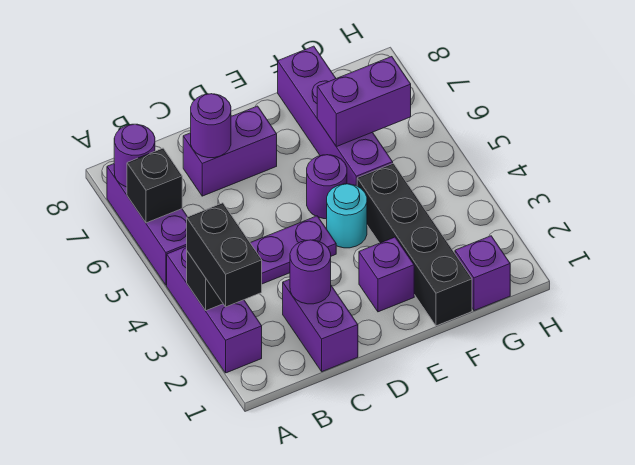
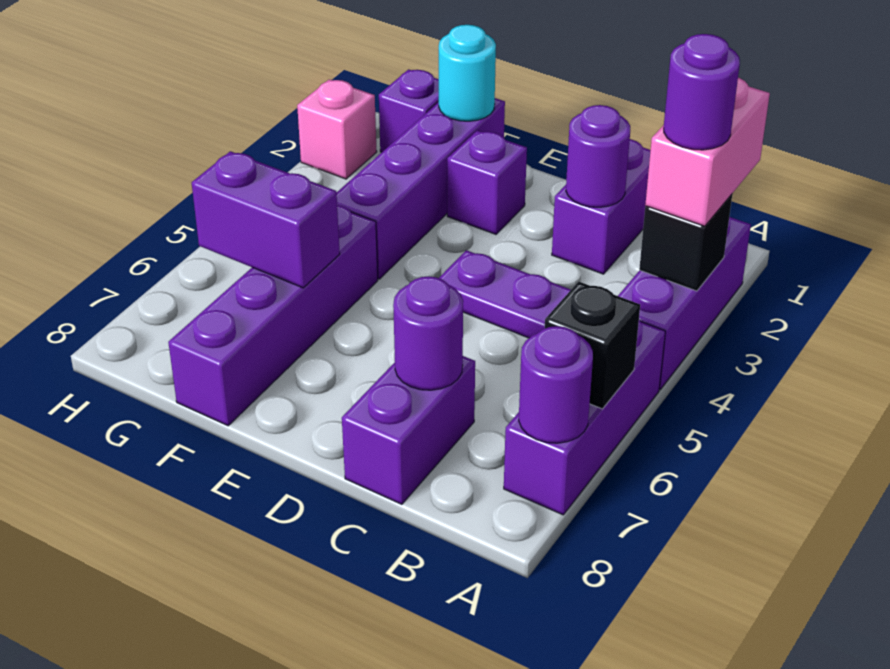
black brick A2:A3 level 3 -> pink brick A2:A3 level 3
purple brick C7:D7 level 1 -> purple brick C7:C8 level 1
cyan round brick E4 level 1 -> cyan round brick F1 level 2
purple round brick E5 level 1 -> purple round brick A3 level 4
black brick F1:F4 level 1 -> purple brick F1:F4 level 1
none -> pink brick H2 level 1

